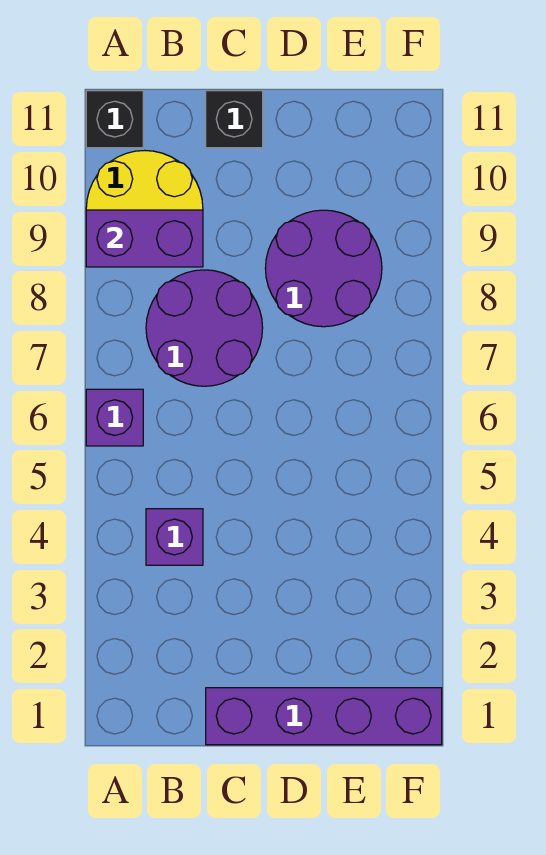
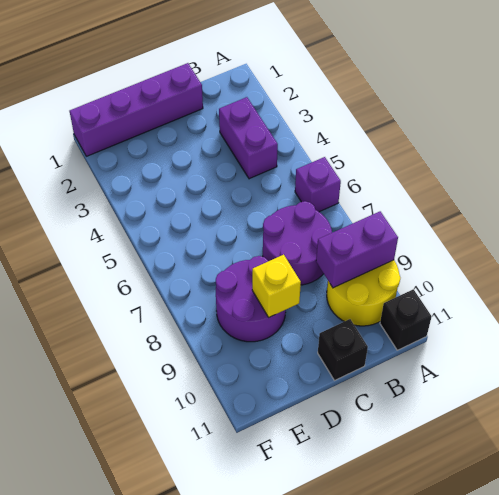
purple brick B4 level 1 -> purple brick B3:B4 level 1
none -> yellow brick D9 level 2

